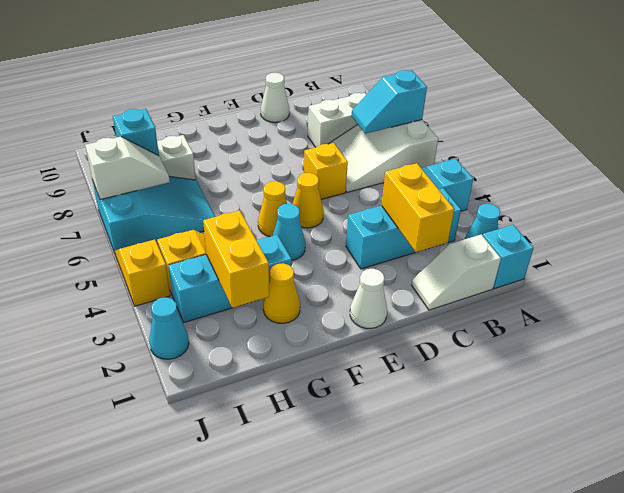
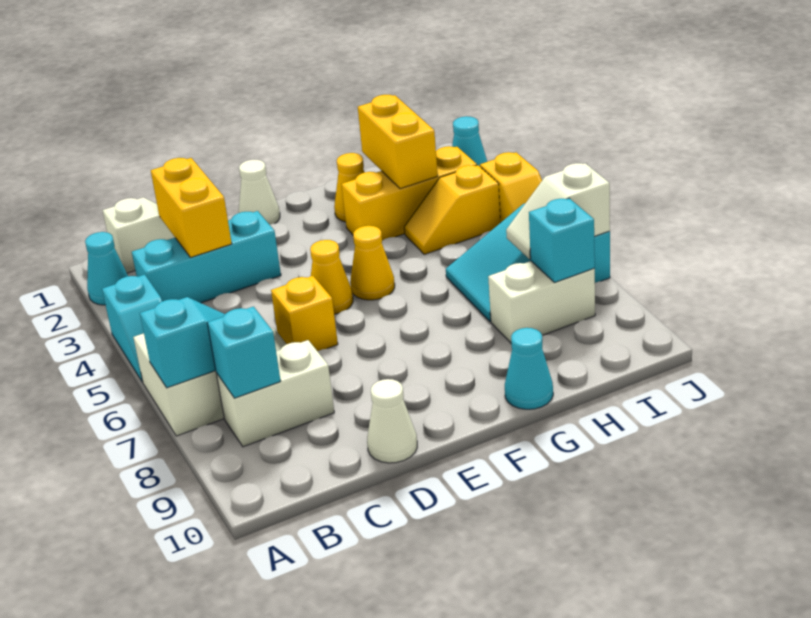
cyan brick A1 level 1 -> cyan brick B8 level 2
cyan cone F4 level 1 -> cyan cone G10 level 1
cyan brick G3:I3 level 1 -> yellow brick G3:I3 level 1

